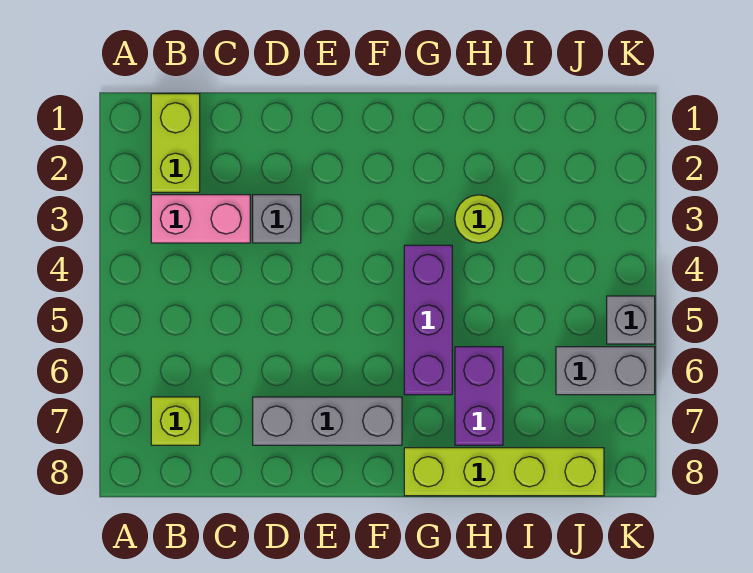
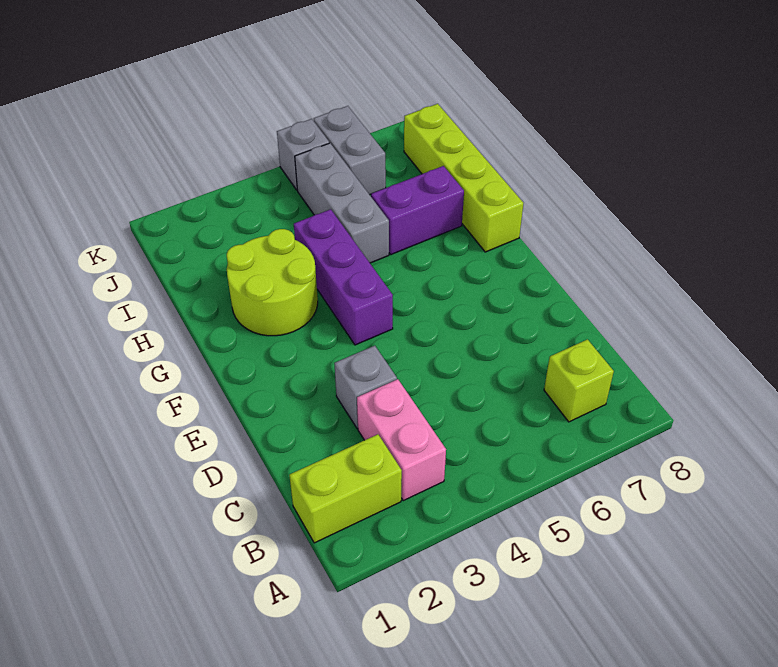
grey brick D7:F7 level 1 -> grey brick H5:J5 level 1
purple brick G4:G6 level 1 -> purple brick F4:H4 level 1
lime round brick H3 level 1 -> lime round brick G2:H3 level 1

